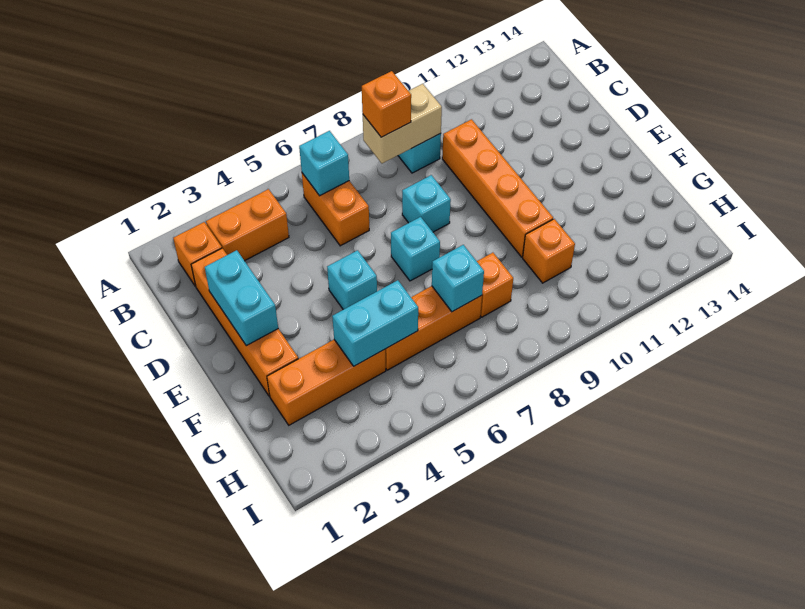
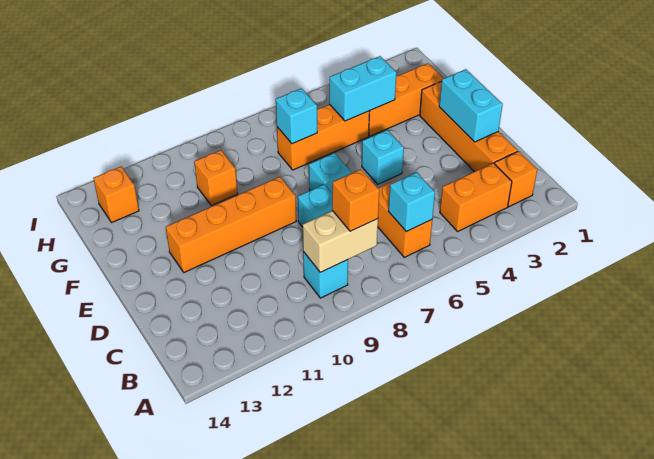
orange brick C10:F10 level 1 -> orange brick E9:E12 level 1
orange brick G8 level 1 -> orange brick H13 level 1

